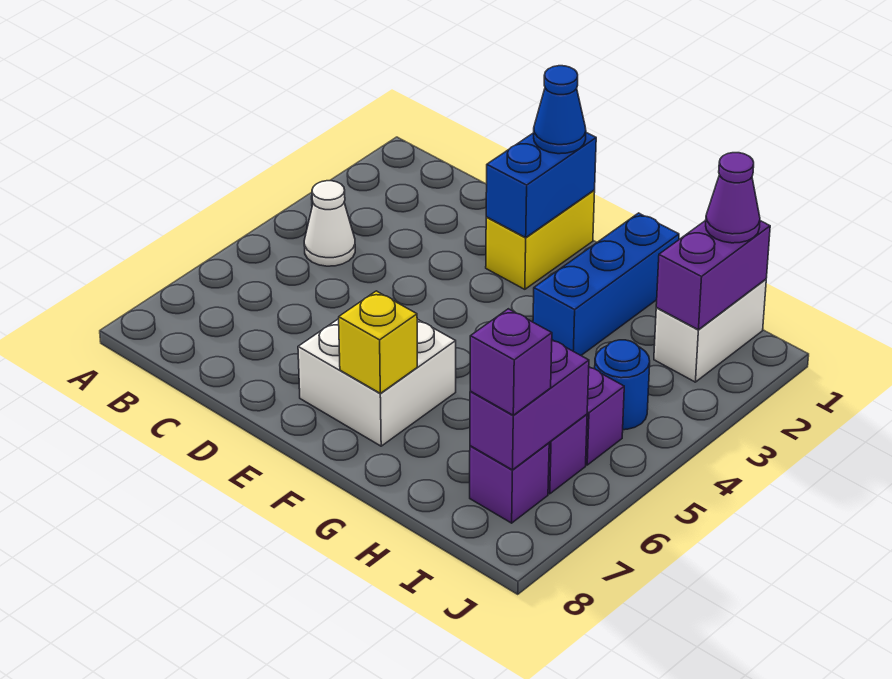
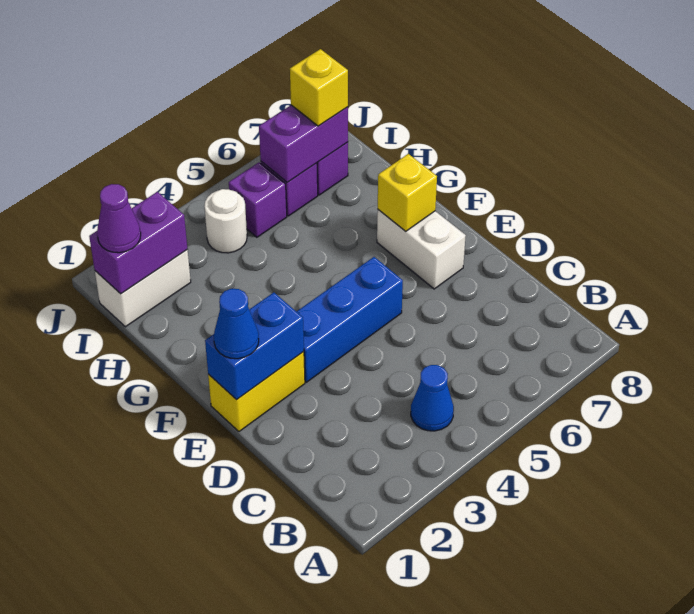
white cone B4 level 1 -> blue cone B4 level 1
white brick E6:F7 level 1 -> white brick E7:F7 level 1
blue brick G1:G3 level 1 -> blue brick E3:E5 level 1
blue round brick I4 level 1 -> white round brick I4 level 1
purple brick I7 level 3 -> yellow brick I7 level 3

